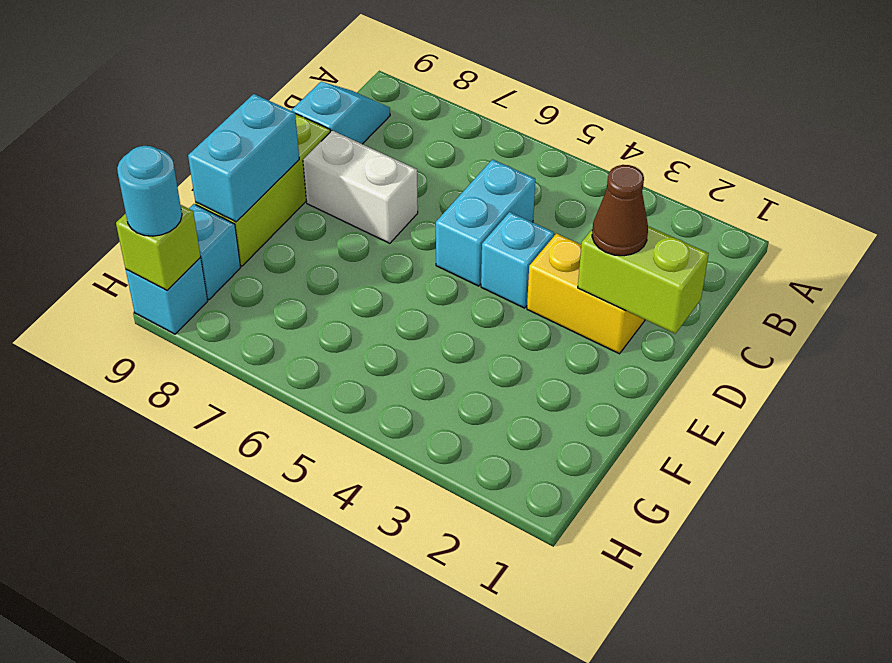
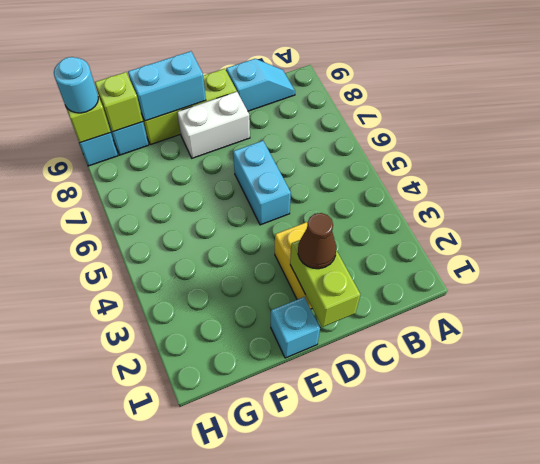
cyan brick C5:D5 level 1 -> cyan brick D5:D6 level 1
cyan brick D4 level 1 -> cyan brick E1 level 1
white brick D7:D8 level 1 -> white brick D8:E8 level 1
none -> lime brick G9 level 2

